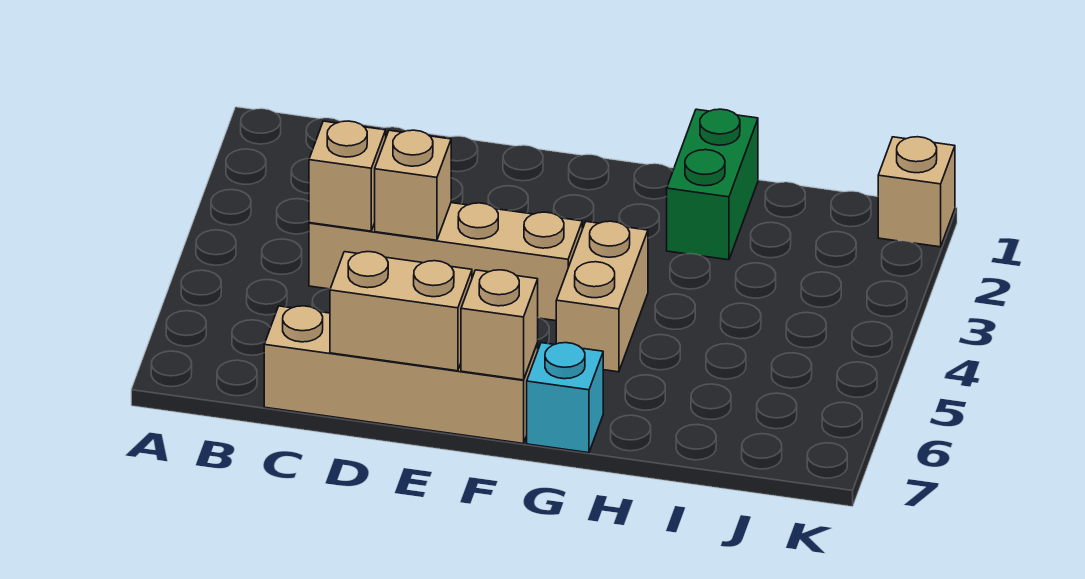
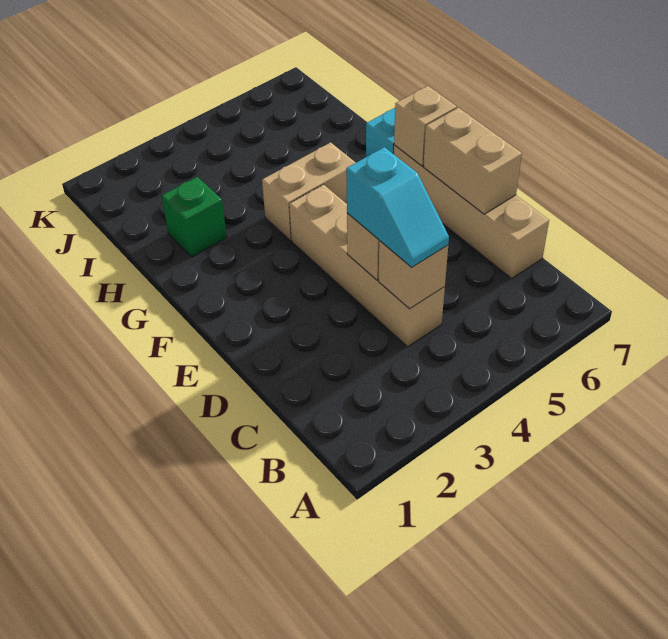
none -> cyan slope C4:D4 level 3 top D
green brick H1:H2 level 1 -> green brick H2 level 1
tan brick K1 level 1 -> none

